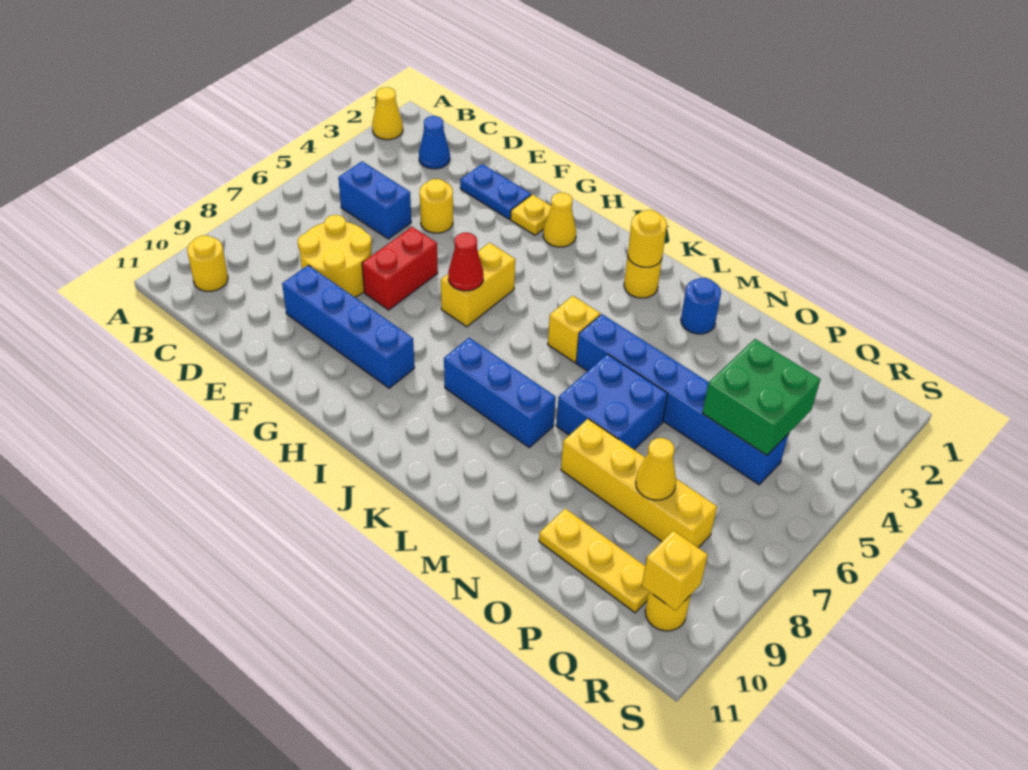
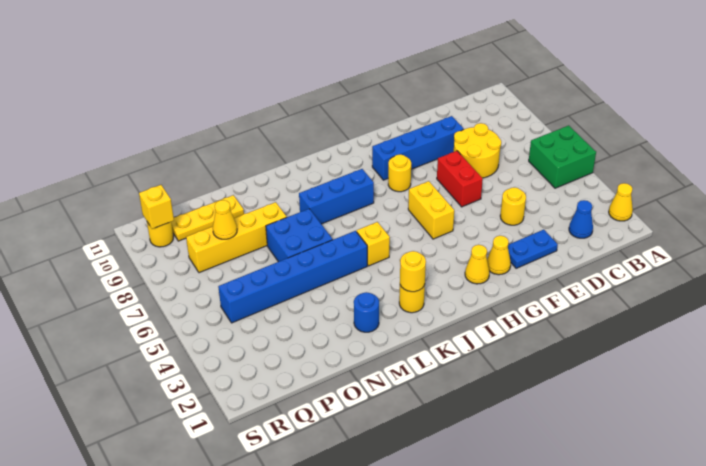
yellow round brick B10 level 1 -> yellow round brick H8 level 1
blue brick C5:D5 level 1 -> none
yellow plate G2 level 1 -> yellow cone G2 level 1
red cone H6 level 2 -> none
green brick P4:Q5 level 2 -> green brick A5:B6 level 1

